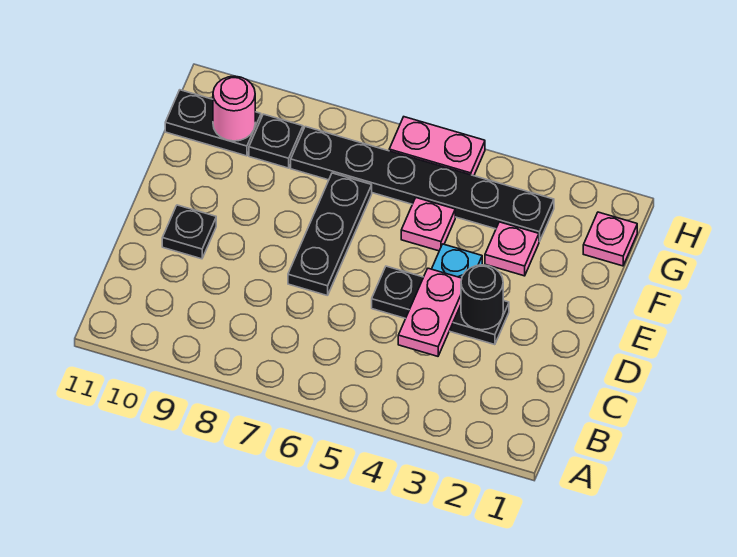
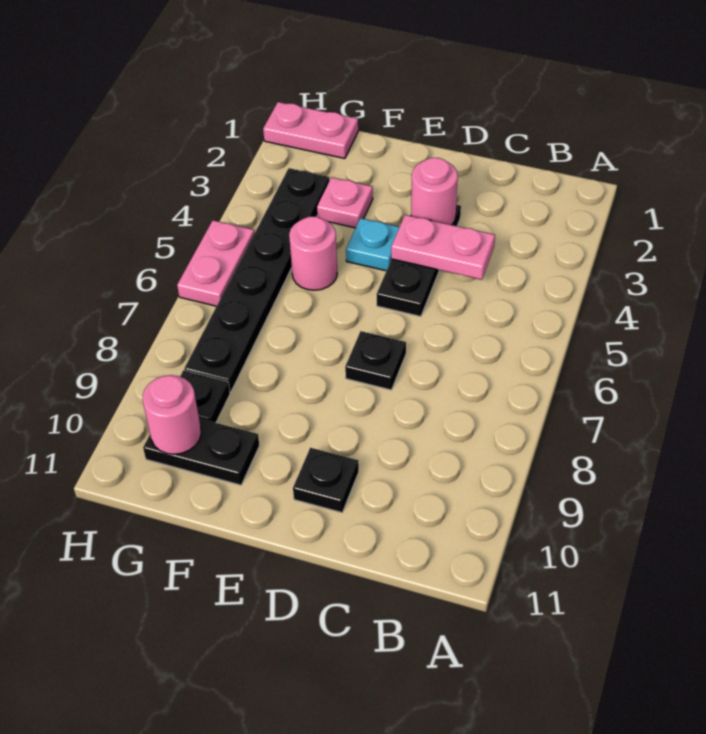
black round brick D3 level 2 -> pink round brick D3 level 2
black plate D7:F7 level 1 -> black plate D7 level 1
pink plate F5 level 1 -> pink round brick F5 level 1
pink plate G1 level 1 -> pink plate G1:H1 level 1
black plate G10:G11 level 1 -> black plate F10:G10 level 1

